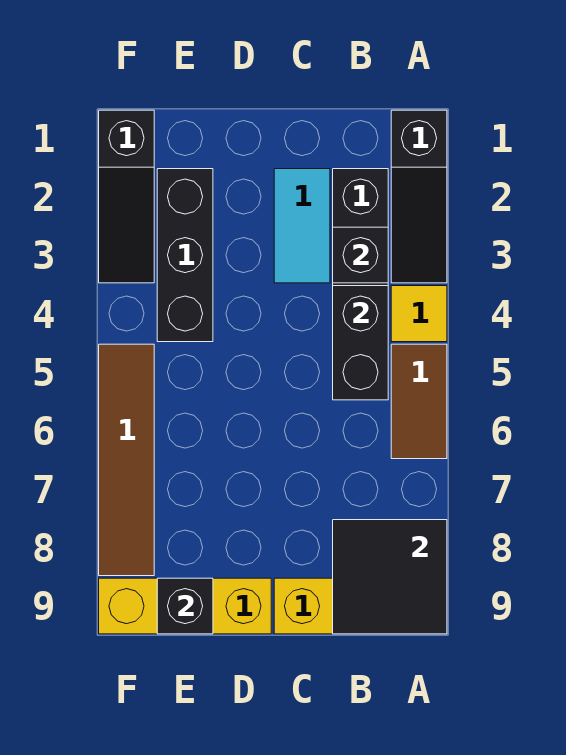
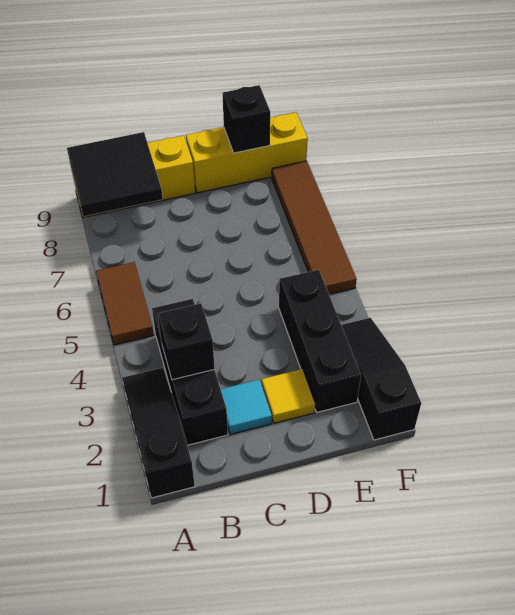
yellow tile A4 level 1 -> yellow tile D2 level 1
black brick B4:B5 level 2 -> none
cyan tile C2:C3 level 1 -> cyan tile C2 level 1

